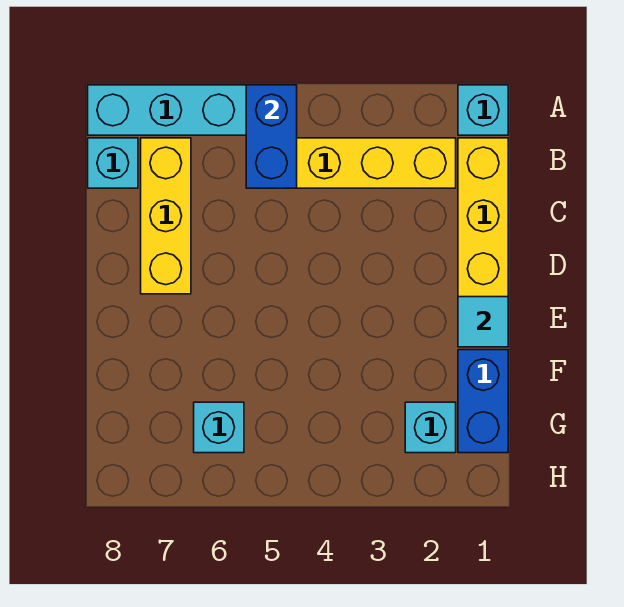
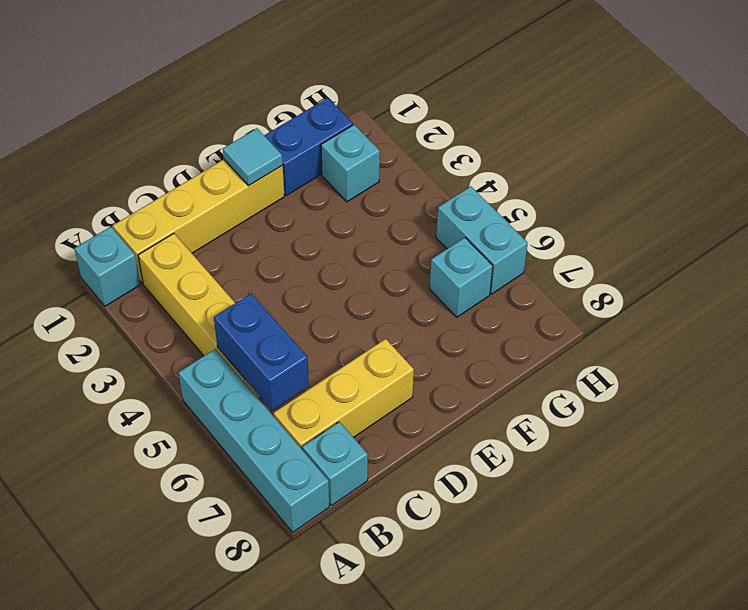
blue brick A5:B5 level 2 -> blue brick B5:B6 level 2
none -> cyan brick H5:H6 level 1

